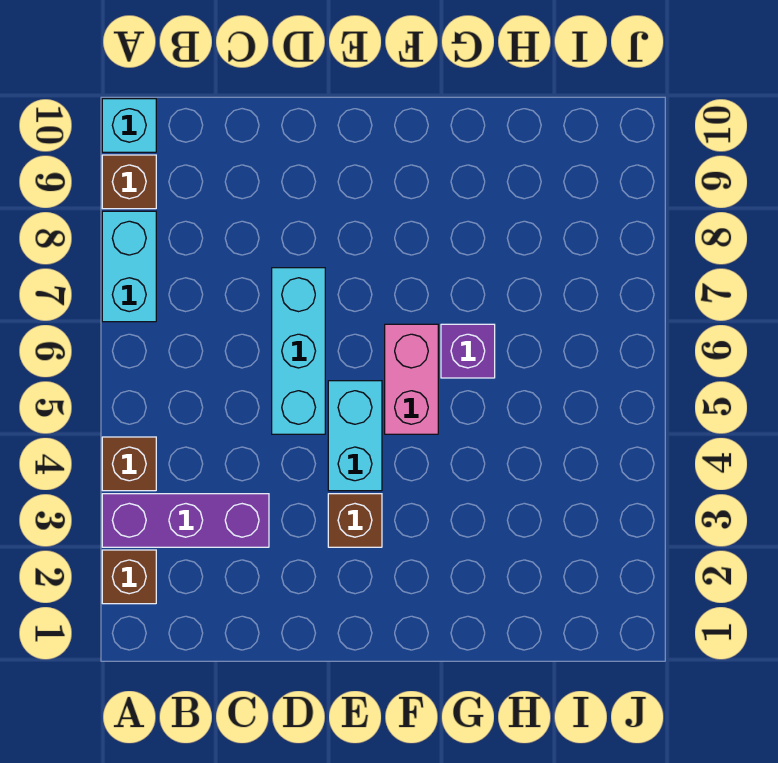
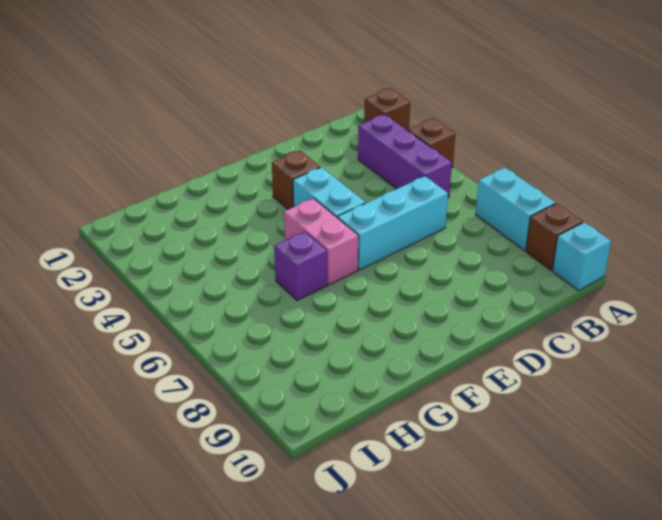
purple brick A3:C3 level 1 -> purple brick B3:B5 level 1
cyan brick D5:D7 level 1 -> cyan brick C6:E6 level 1

